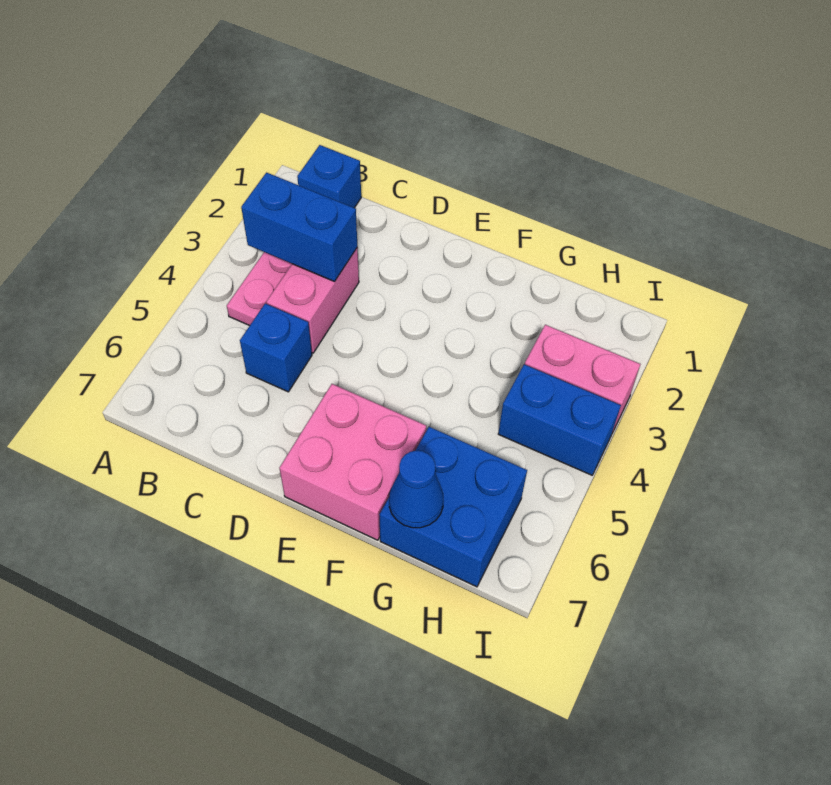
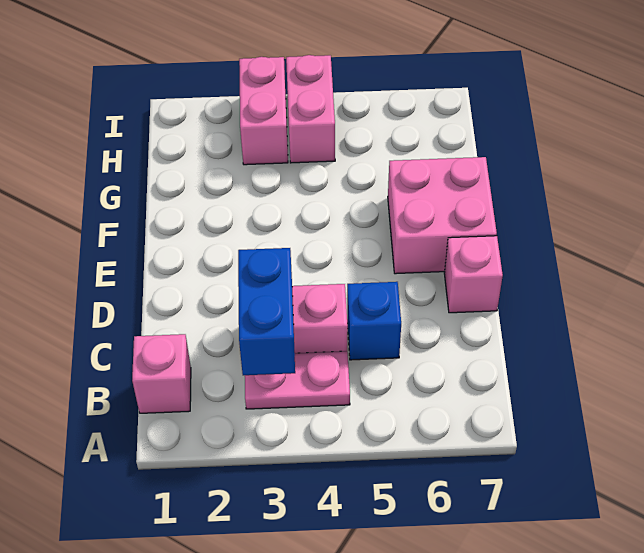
blue brick B1 level 1 -> pink brick B1 level 1
none -> pink brick D7 level 1
blue brick G6:H7 level 1 -> none
blue cone G7 level 2 -> none
blue brick H4:I4 level 1 -> pink brick H4:I4 level 1

